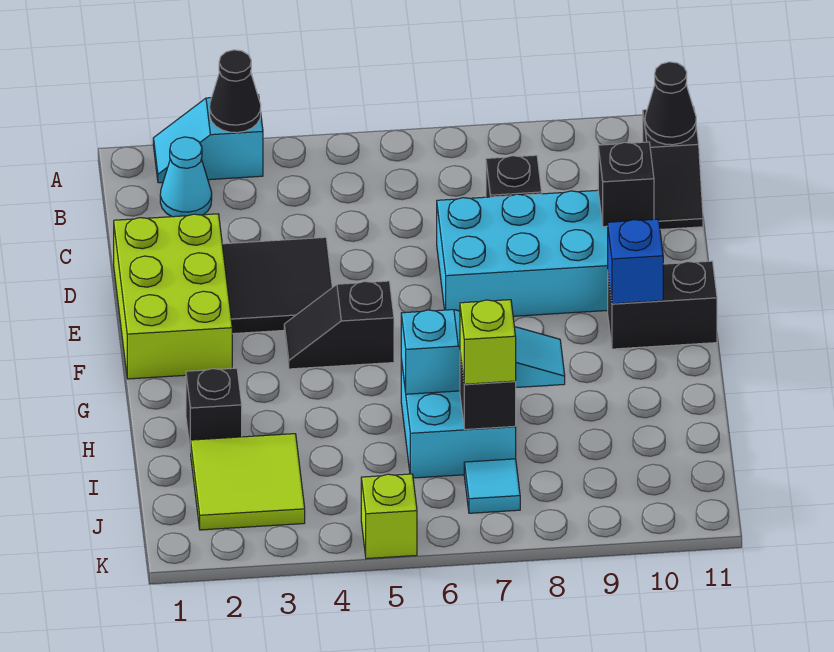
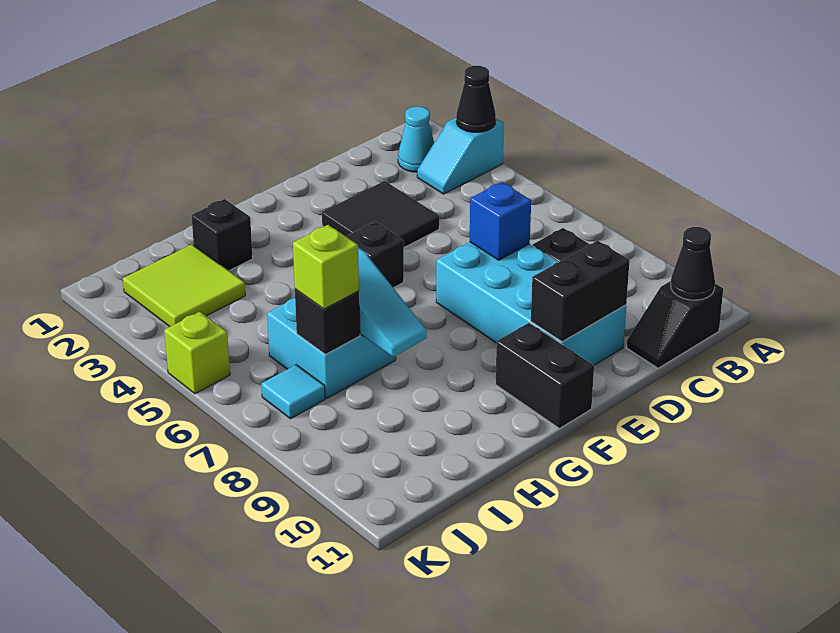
cyan slope A2:A3 level 1 top 3 -> cyan slope A3:B3 level 1 top A
lime brick D1:F2 level 1 -> none
black brick D10 level 2 -> black brick D10:E10 level 2
blue brick F10 level 2 -> blue brick D7 level 2

